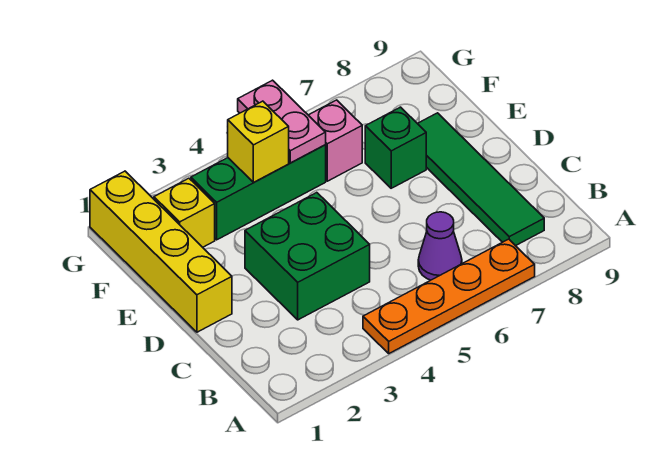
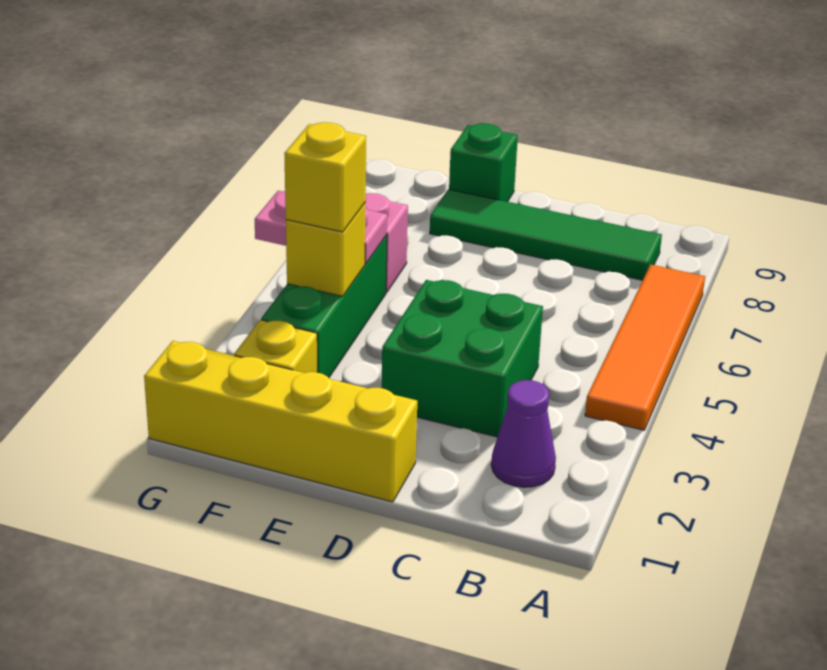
orange plate A4:A7 level 1 -> orange tile A4:A7 level 1
purple cone B6 level 1 -> purple cone B2 level 1
green brick E7 level 1 -> green brick E9 level 1
none -> yellow brick F4 level 3

